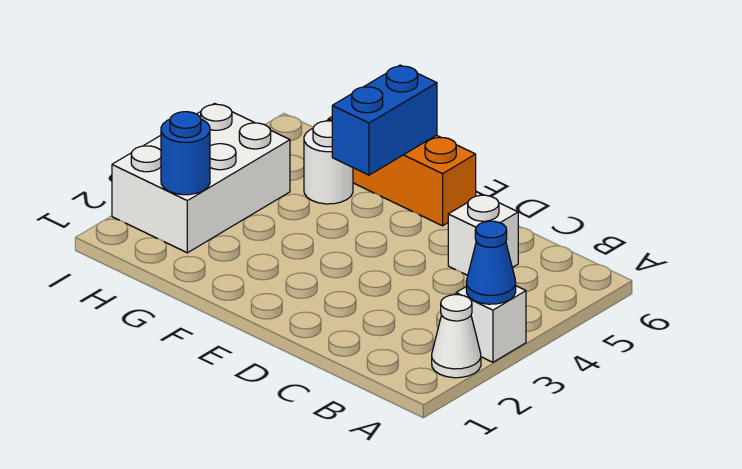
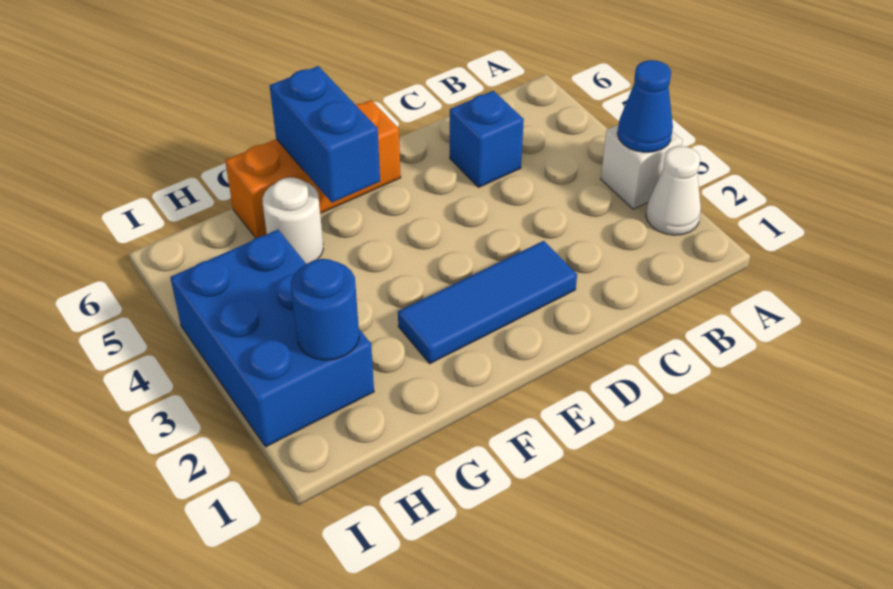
white brick C5 level 1 -> blue brick C5 level 1
none -> blue tile D2:F2 level 1
white brick H2:I4 level 1 -> blue brick H2:I4 level 1

